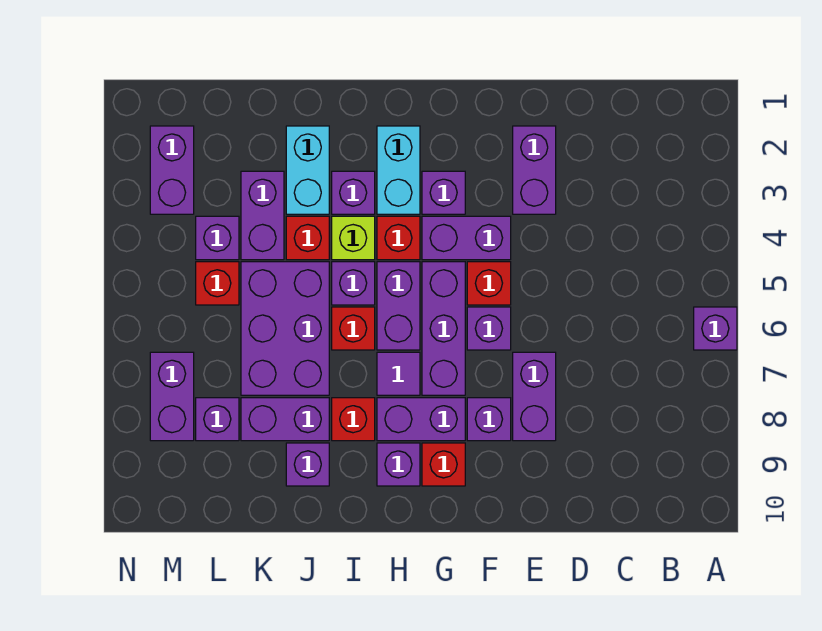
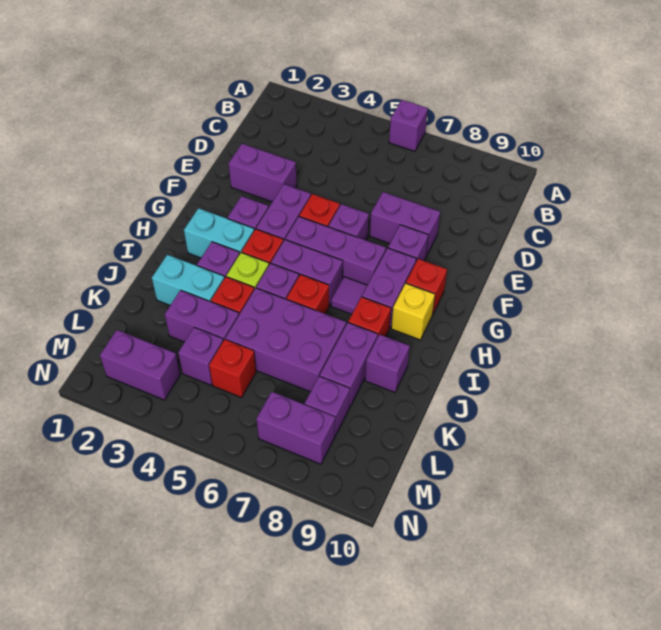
purple brick H9 level 1 -> yellow brick H9 level 1

